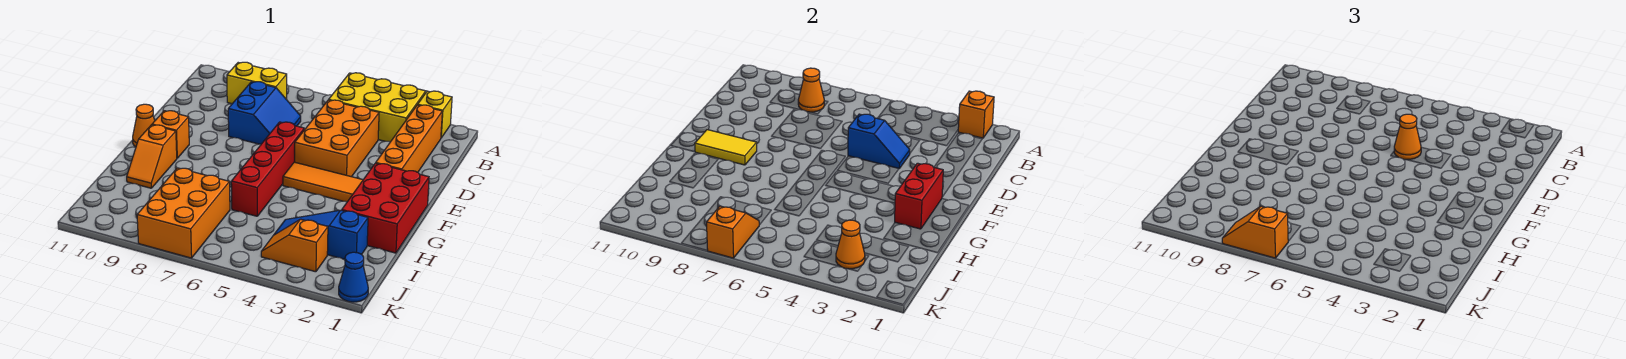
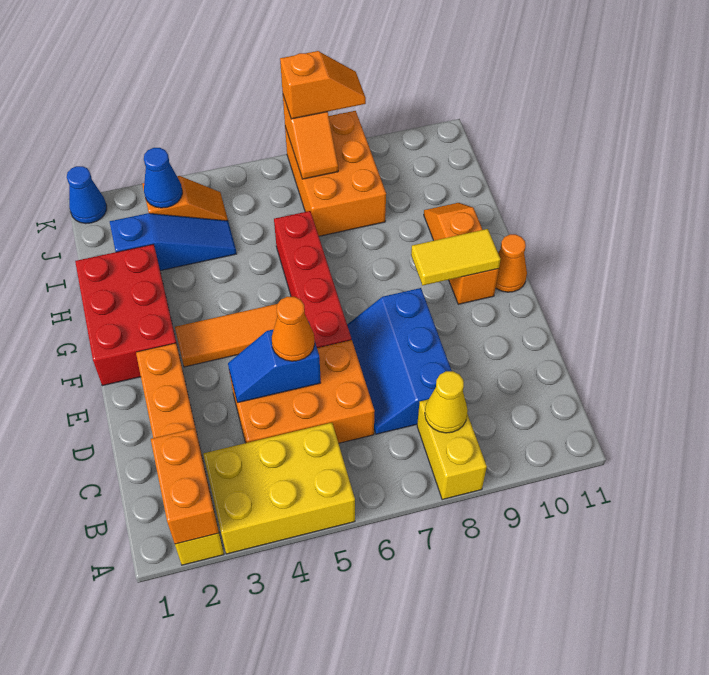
orange brick A2 level 2 -> orange brick A2:B2 level 2
yellow brick B8:B9 level 1 -> yellow brick A8:B8 level 1
orange cone B8 level 2 -> yellow cone B8 level 2
orange brick C4:E5 level 1 -> orange brick C4:D6 level 1
blue slope C7:D8 level 1 top 8 -> blue slope C7:E8 level 1 top 8
red brick F2:G2 level 2 -> none
orange cone J3 level 2 -> blue cone J3 level 2

